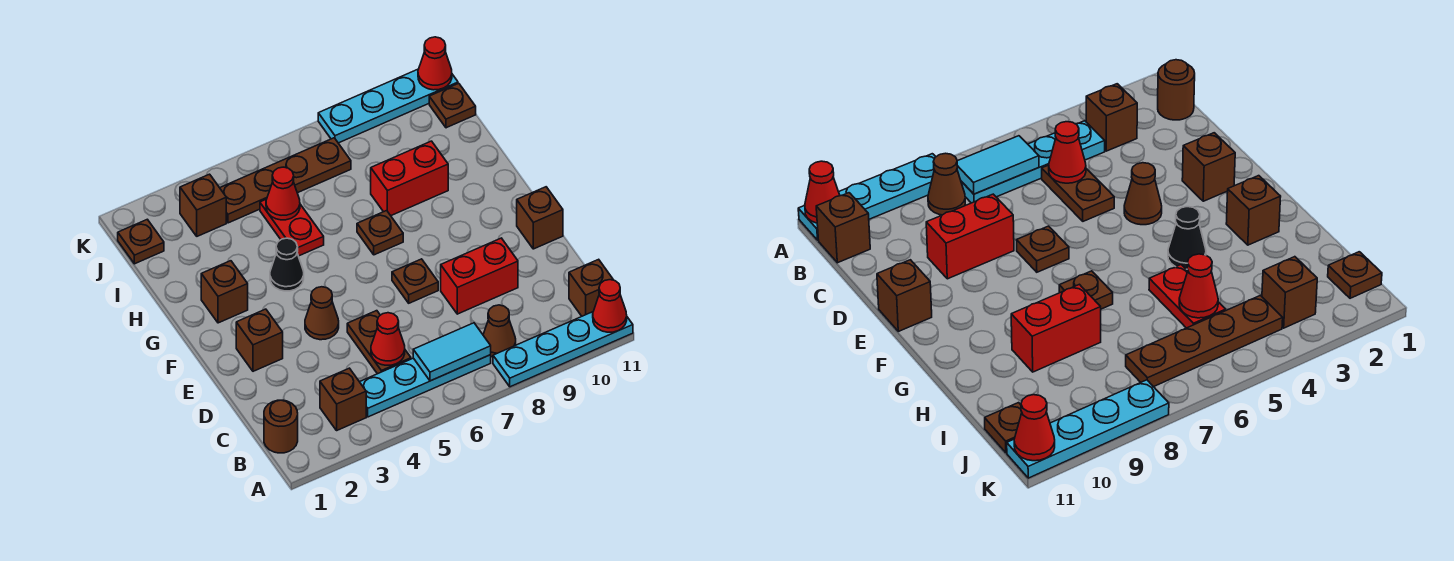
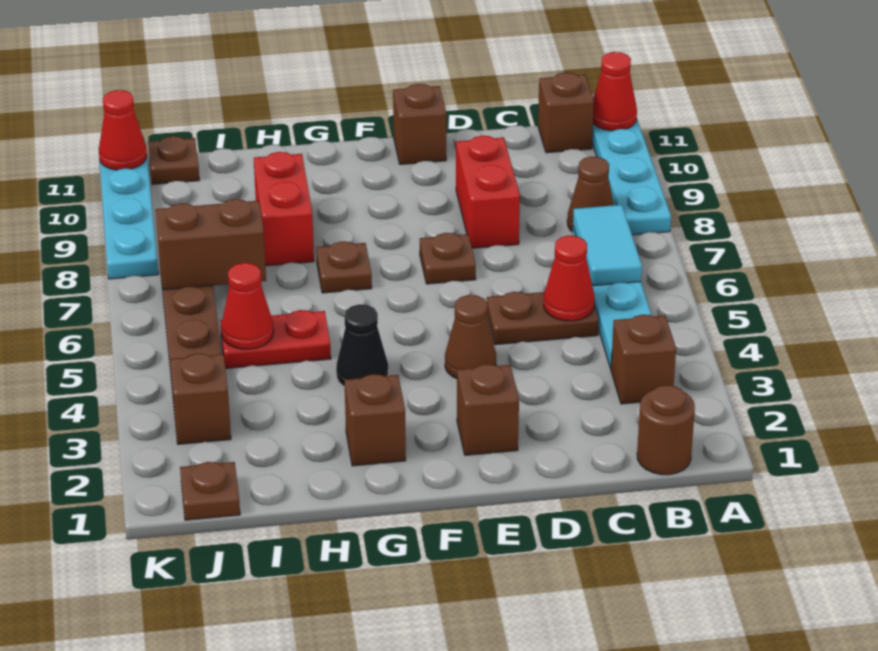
none -> brown brick I7:J7 level 2

